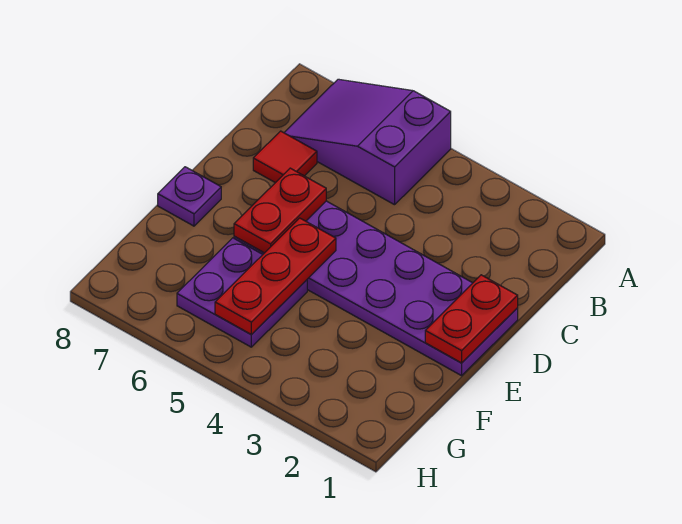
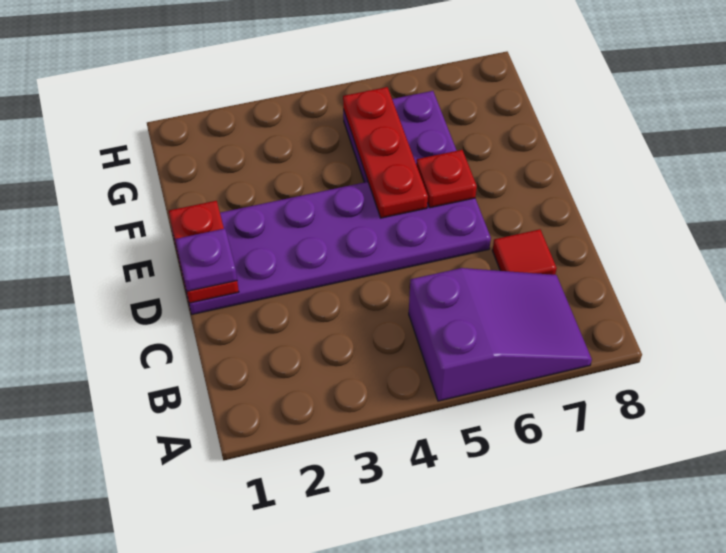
red plate D6:E6 level 2 -> red plate E6 level 2
purple plate E8 level 1 -> purple plate D1 level 3

